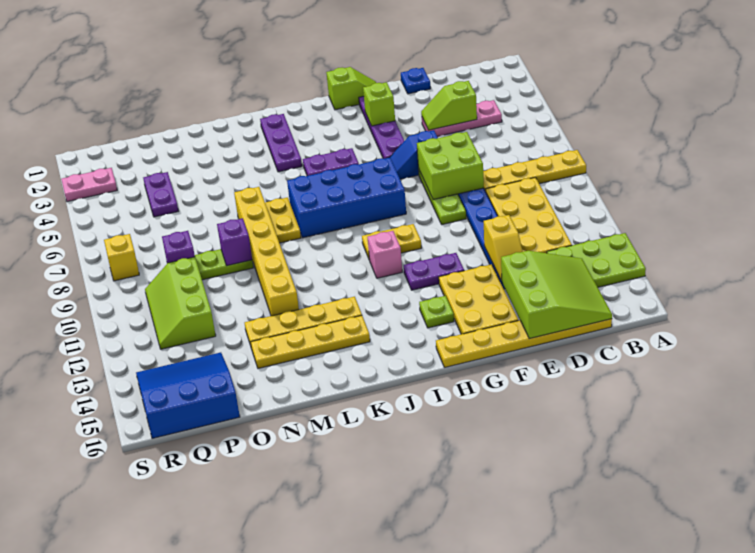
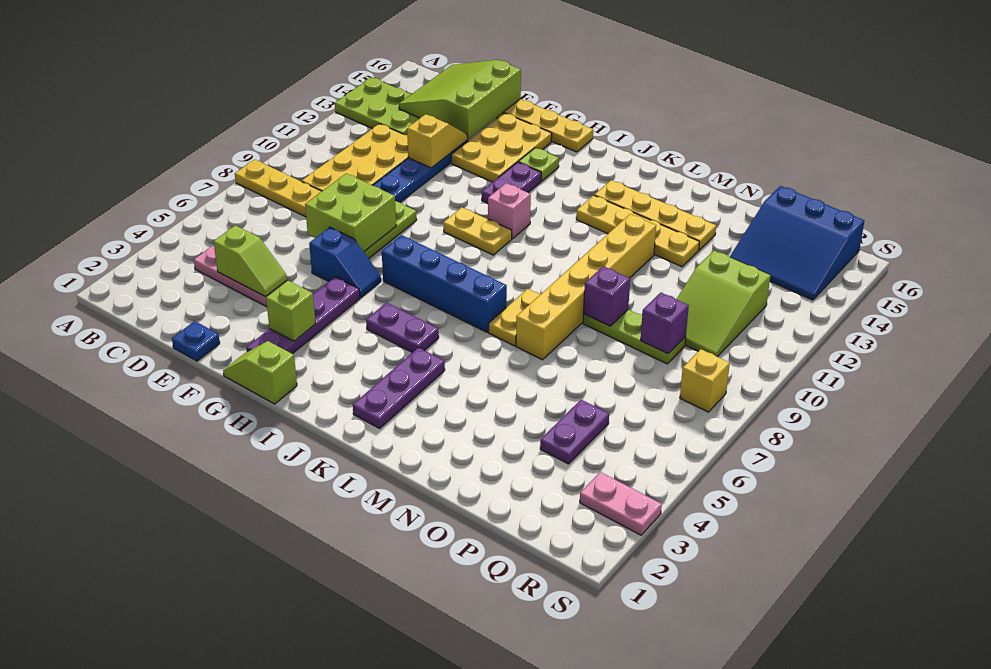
purple plate G12:H12 level 1 -> purple plate H12:H13 level 1
blue brick H7:K8 level 1 -> blue brick H7:K7 level 1
lime slope P10:Q12 level 1 top P -> lime slope P10:Q12 level 1 top 12

